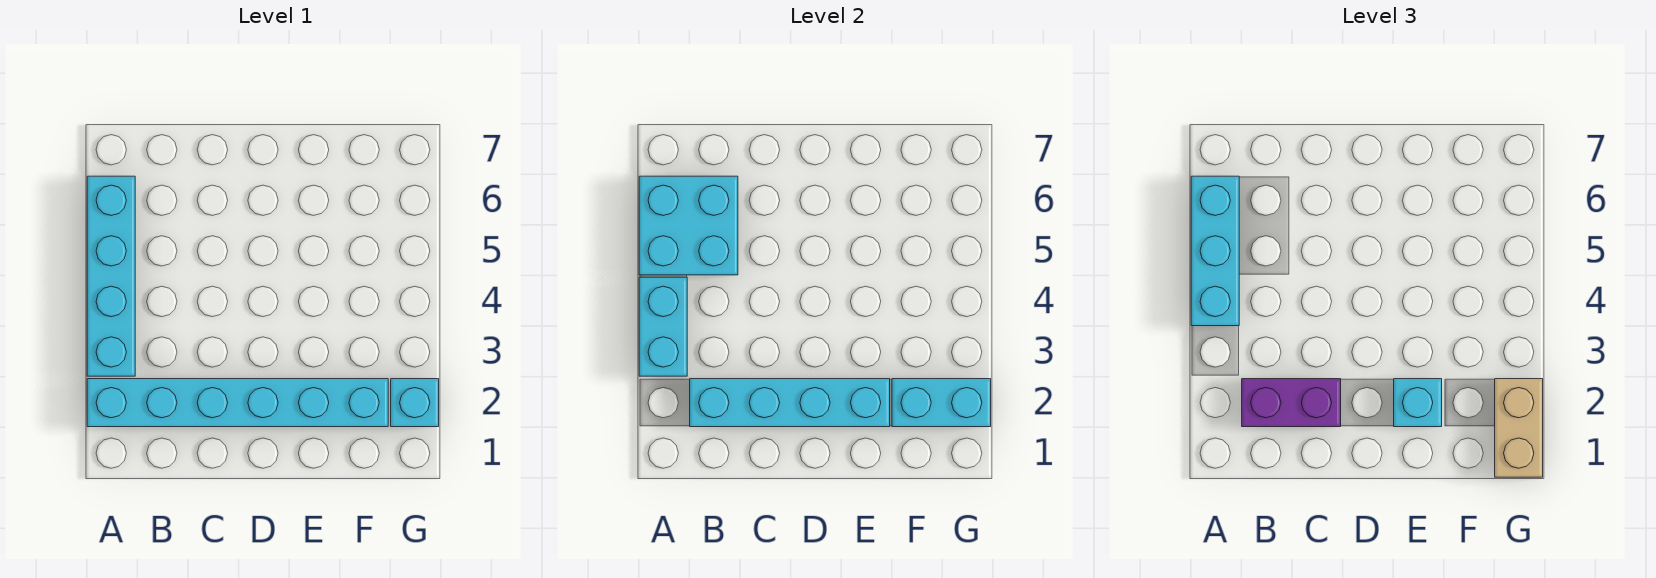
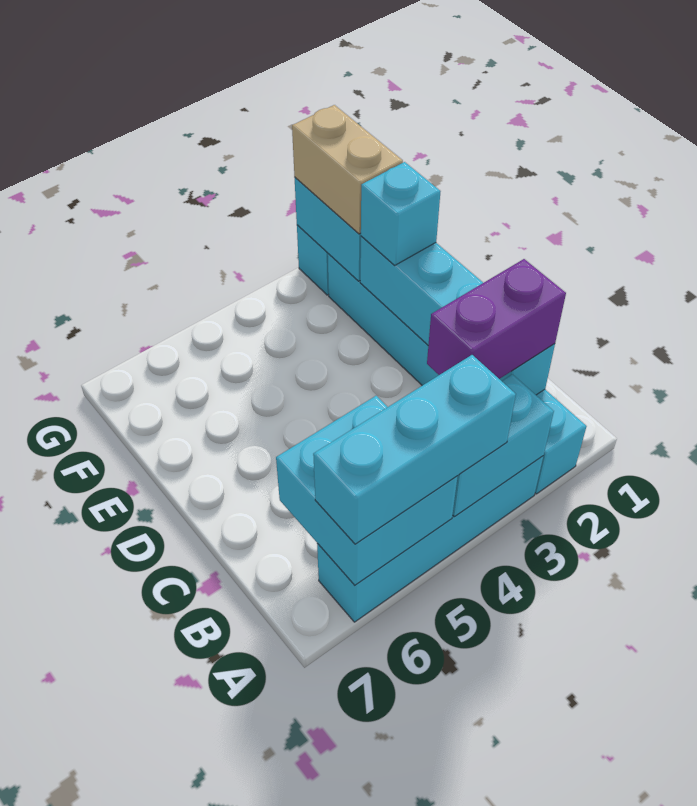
purple brick B2:C2 level 3 -> purple brick B2:B3 level 3
tan brick G1:G2 level 3 -> tan brick F2:G2 level 3

